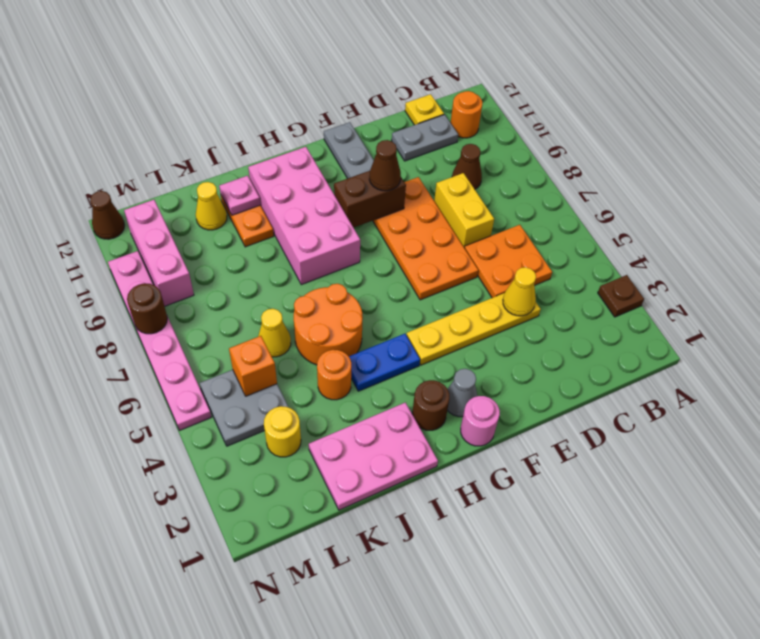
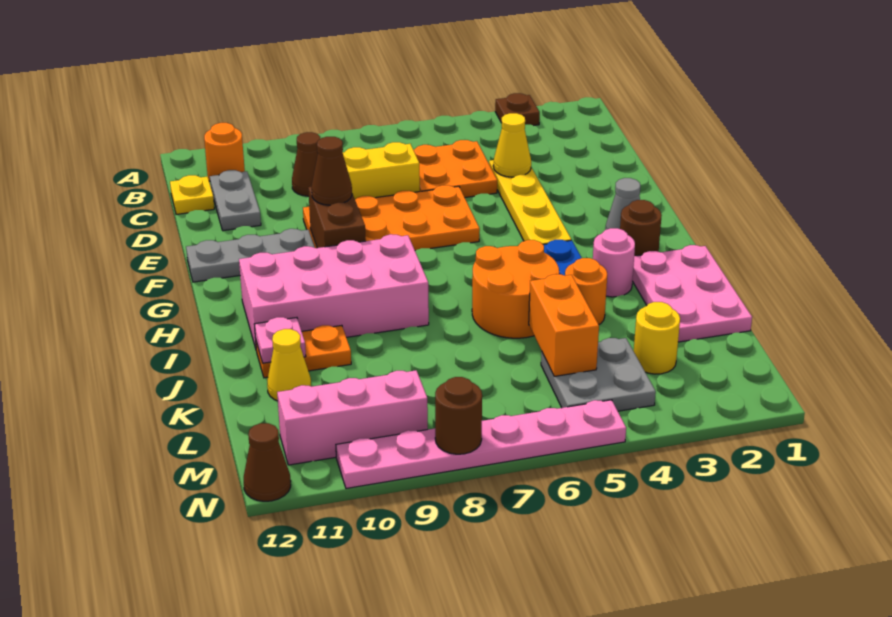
pink round brick G1 level 1 -> pink round brick I3 level 1
yellow cone K6 level 1 -> none
orange brick L5 level 2 -> orange brick K5:L5 level 2

